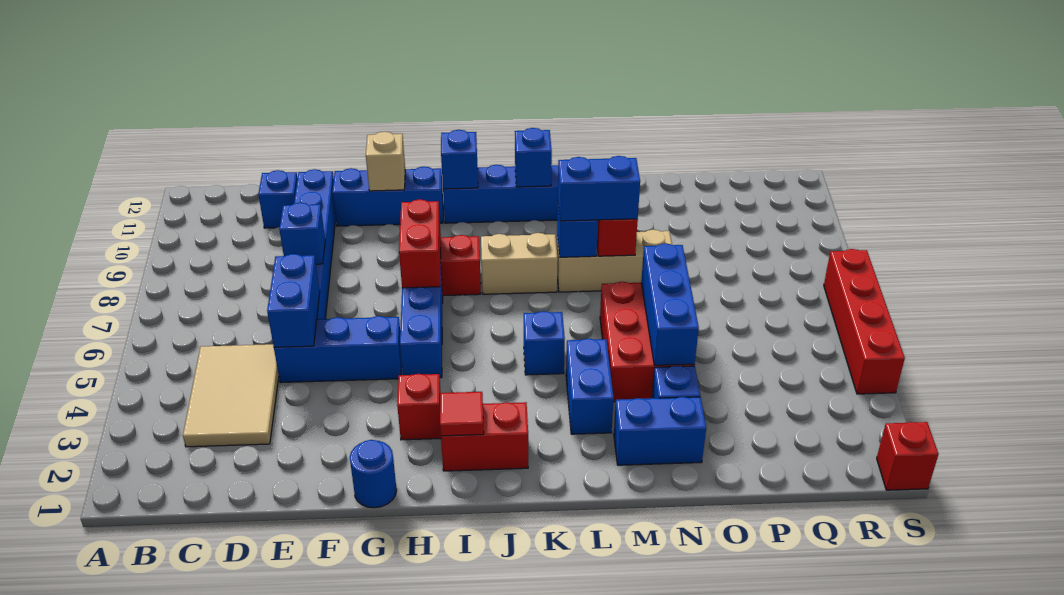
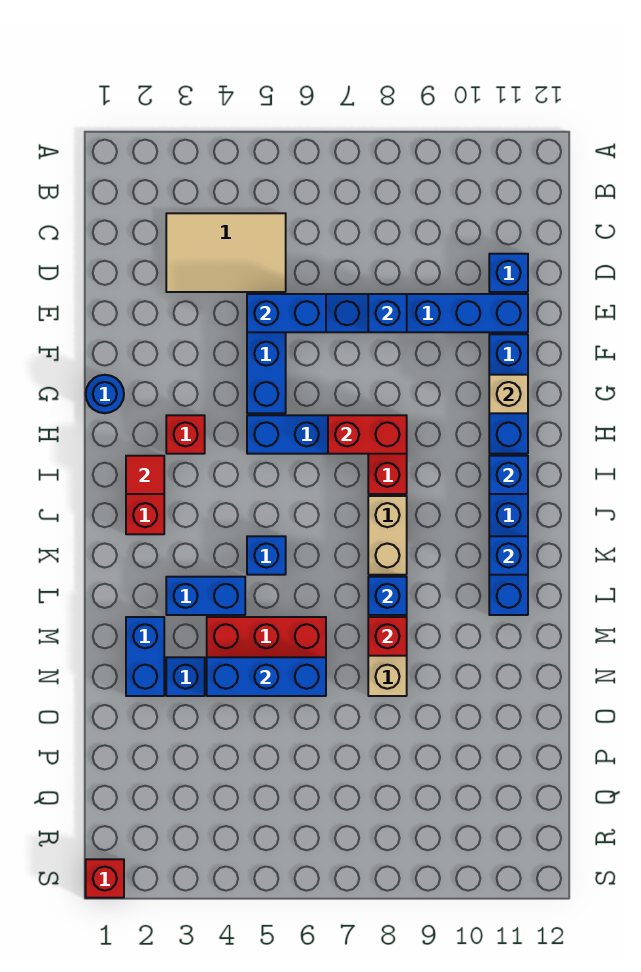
blue brick L8:M8 level 3 -> none
red brick S4:S7 level 1 -> none

